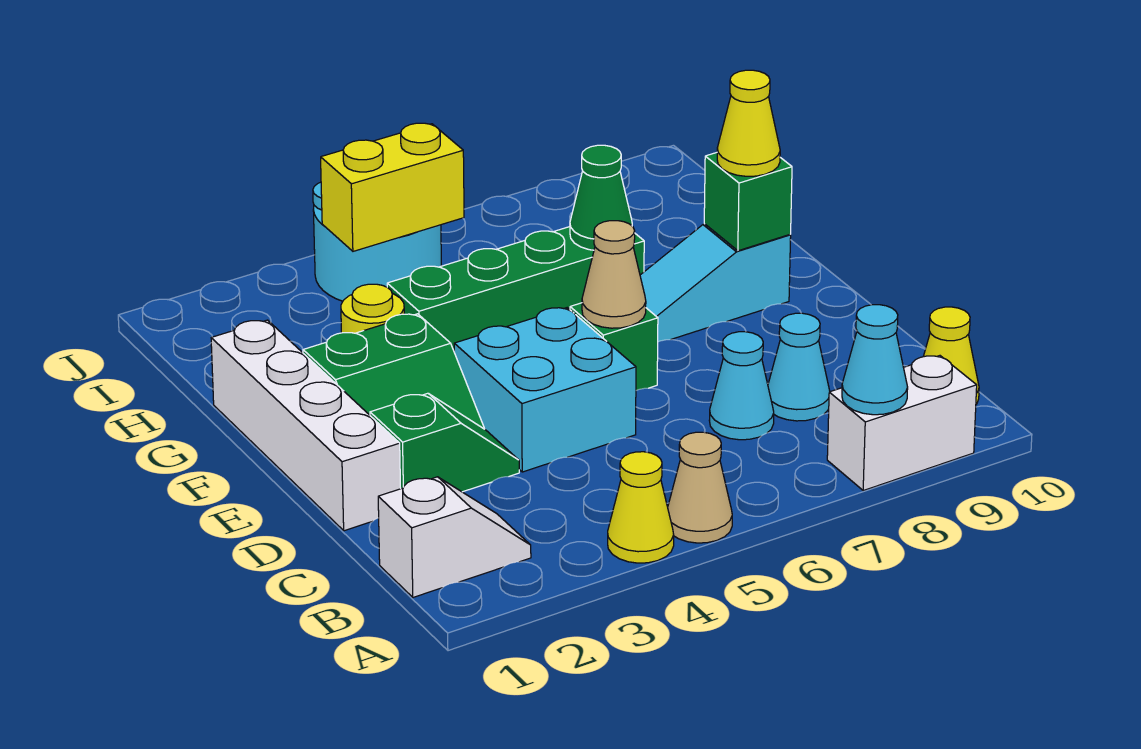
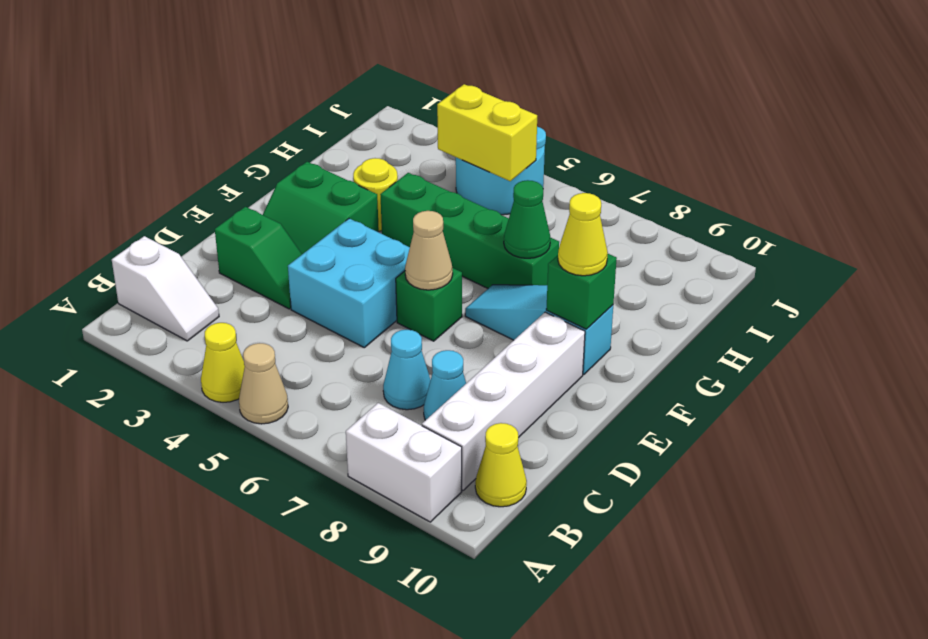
cyan cone A8 level 2 -> none
white brick D1:G1 level 1 -> white brick B9:E9 level 1

